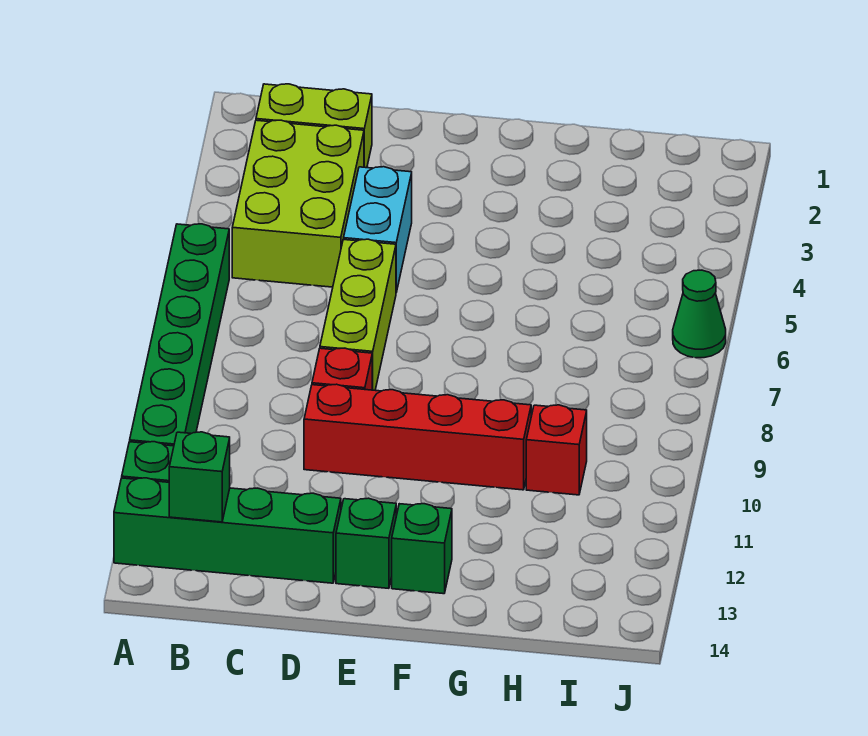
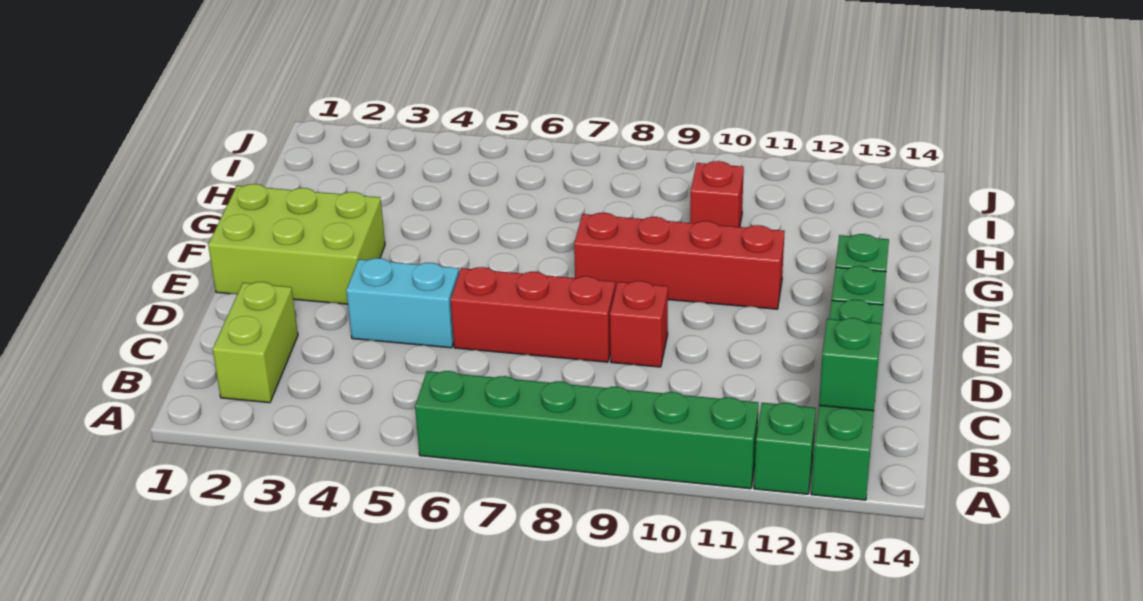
lime brick B3:C5 level 1 -> lime brick E1:F3 level 1
lime brick D6:D8 level 1 -> red brick D6:D8 level 1
red brick D10:G10 level 1 -> red brick F8:F11 level 1
green cone J6 level 1 -> none

